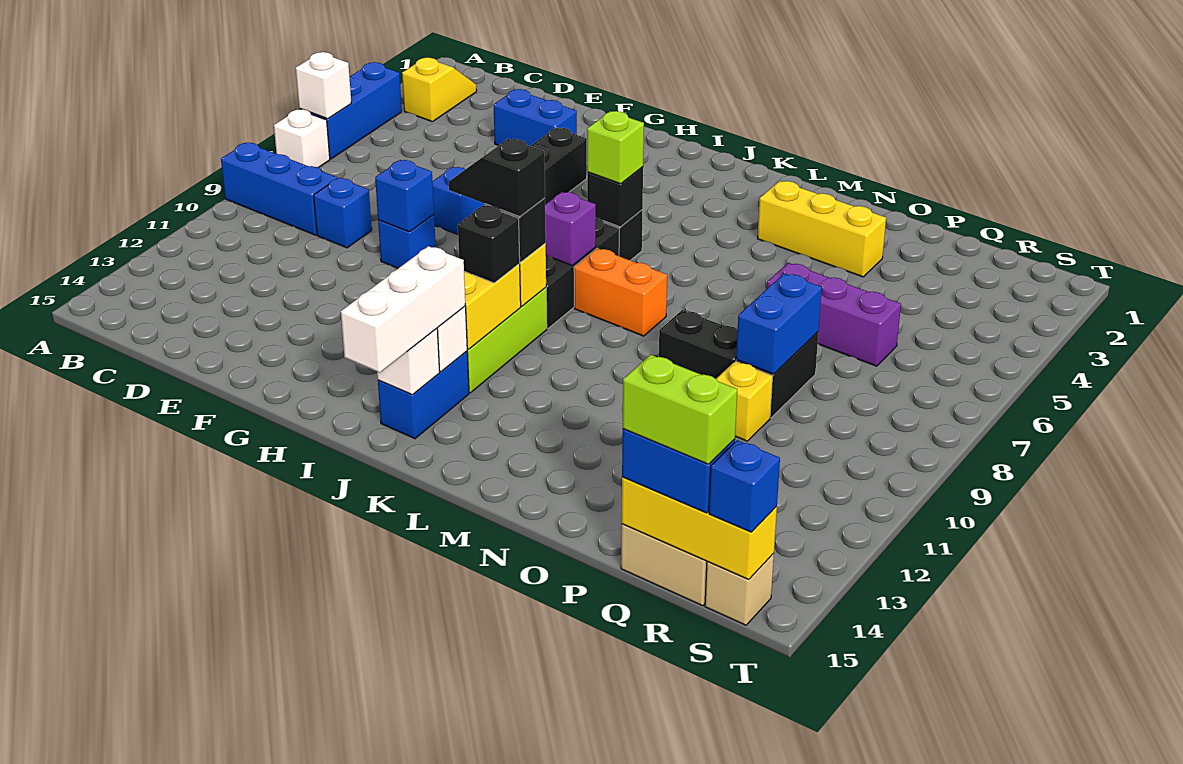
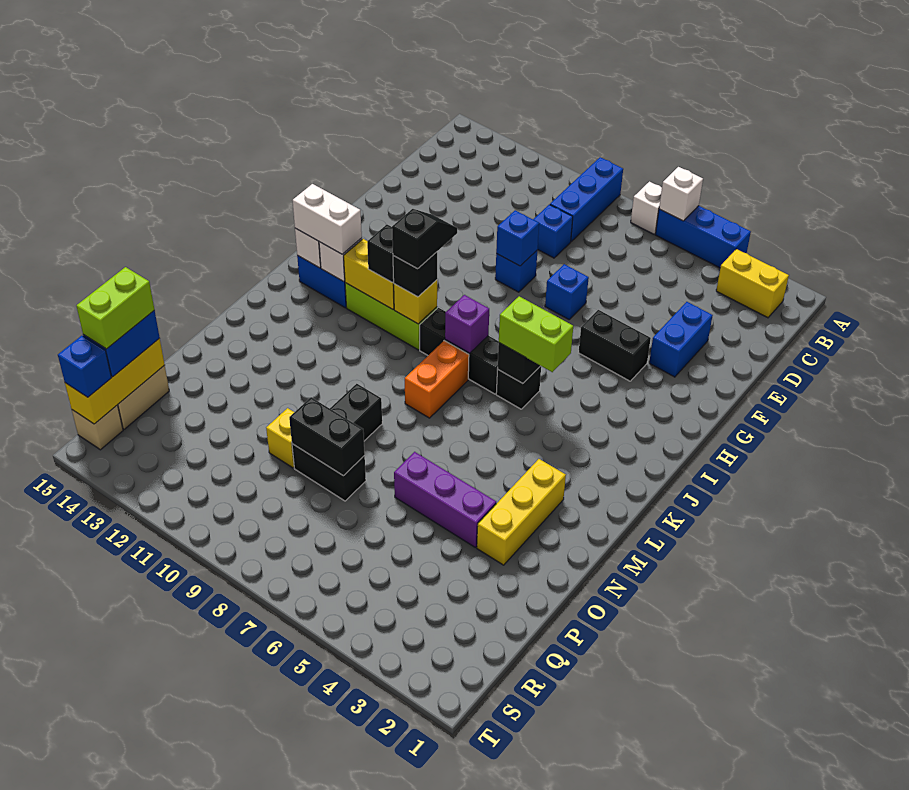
yellow slope B2:B3 level 1 top 3 -> yellow brick B2:B3 level 1
lime brick J6 level 3 -> lime brick J5:J6 level 3
white brick J13:J15 level 3 -> white brick J13:J14 level 3
purple brick O6:Q6 level 1 -> purple brick O4:O6 level 1
blue brick P8:P9 level 2 -> black brick P8:P9 level 2

